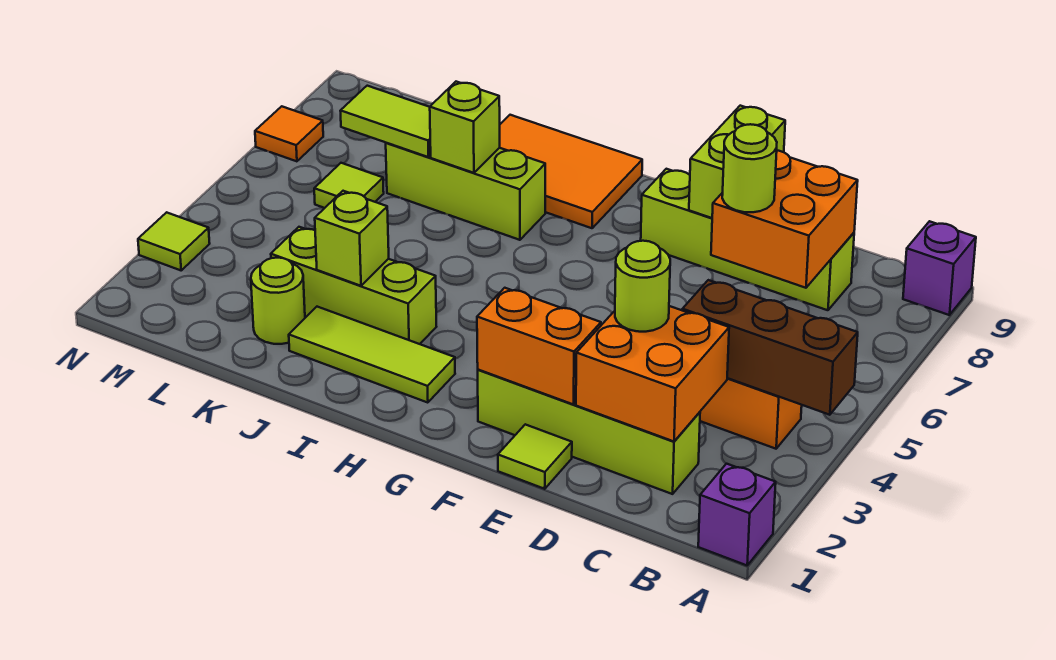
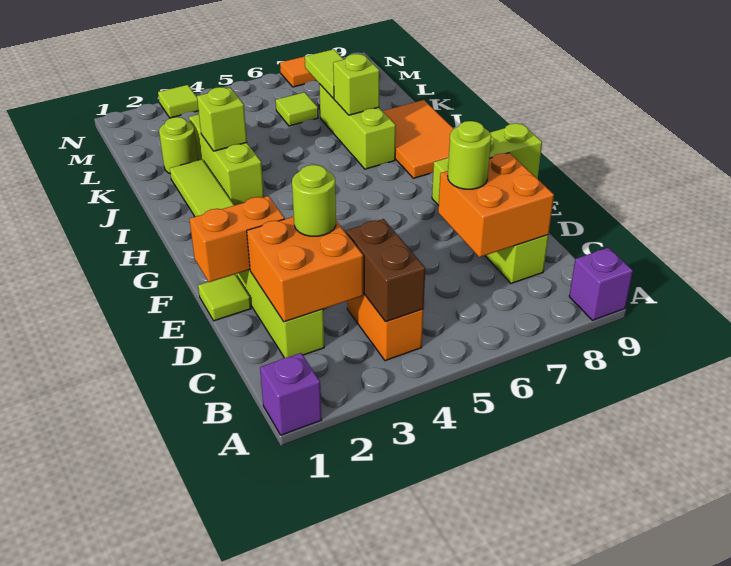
brown brick A4:C4 level 2 -> brown brick B4:C4 level 2
orange brick E2:F2 level 2 -> orange brick E1:E2 level 2

